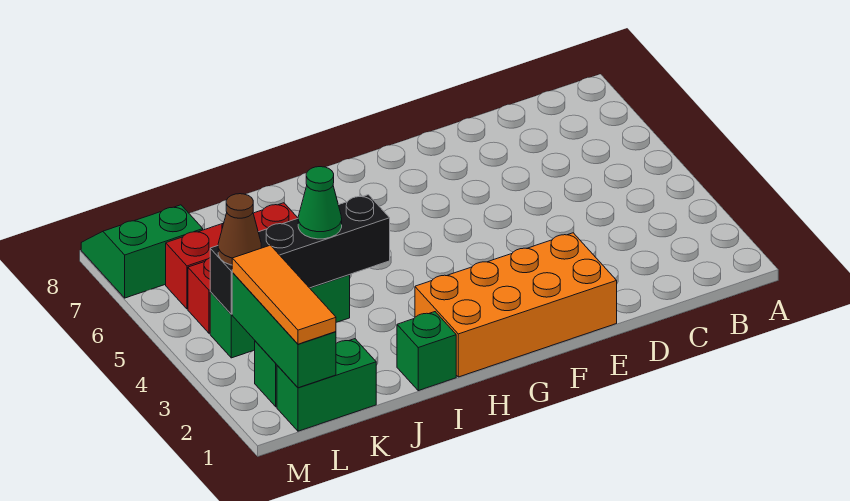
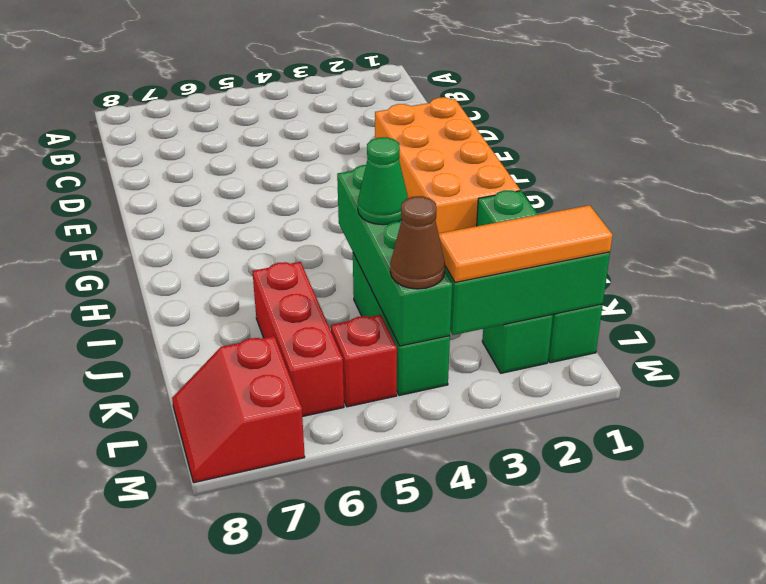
black brick I4:L4 level 2 -> green brick I4:L4 level 2
green slope L7:M8 level 1 top 7 -> red slope L7:M8 level 1 top 7

